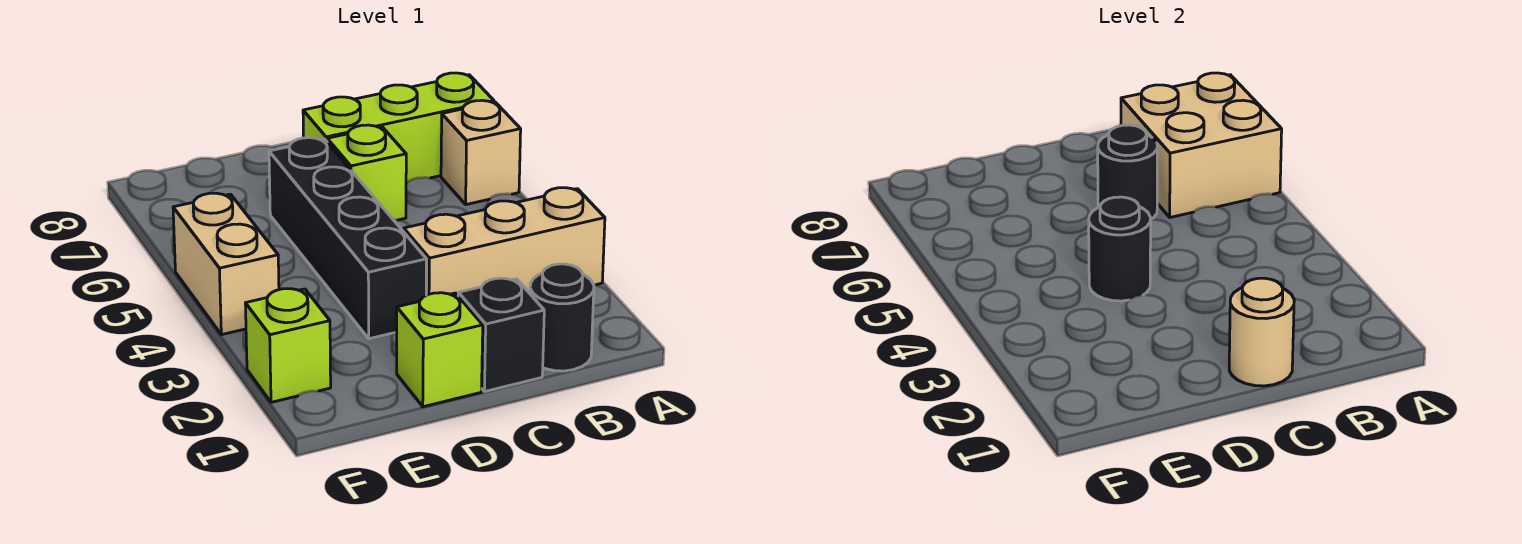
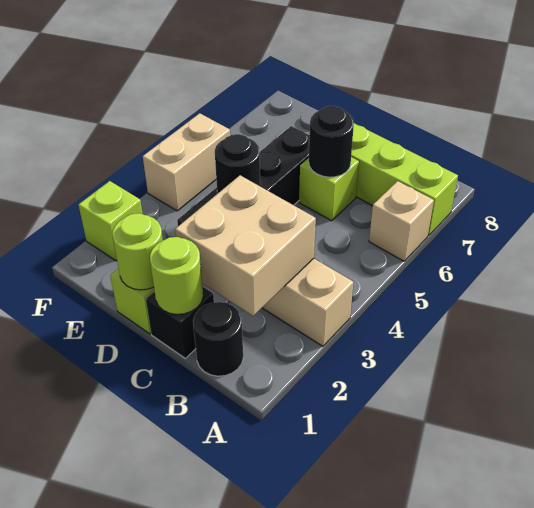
tan brick A6:B7 level 2 -> tan brick B2:C3 level 2
tan round brick C1 level 2 -> lime round brick C1 level 2
none -> lime round brick D1 level 2

